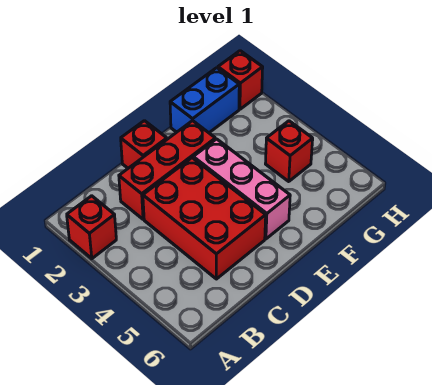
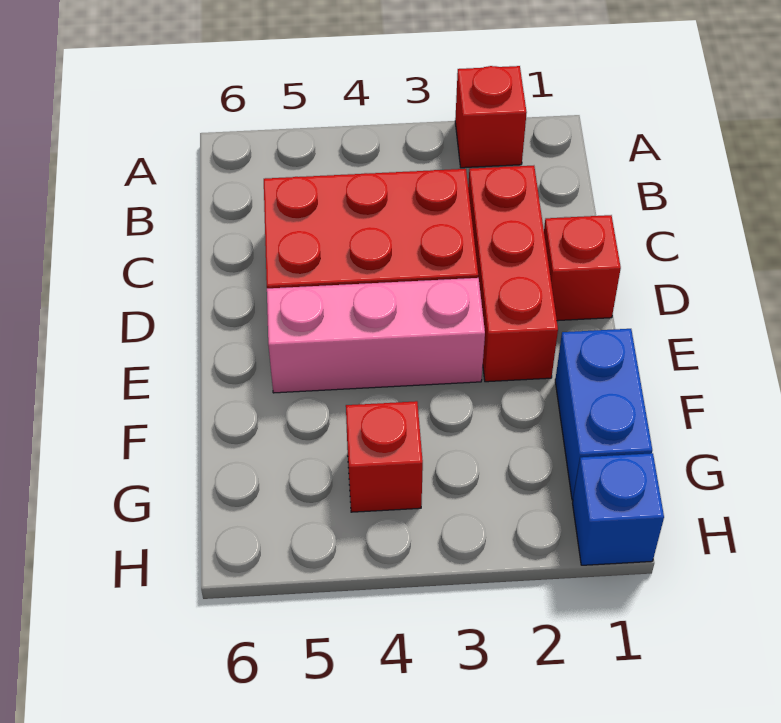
red brick H1 level 1 -> blue brick H1 level 1

